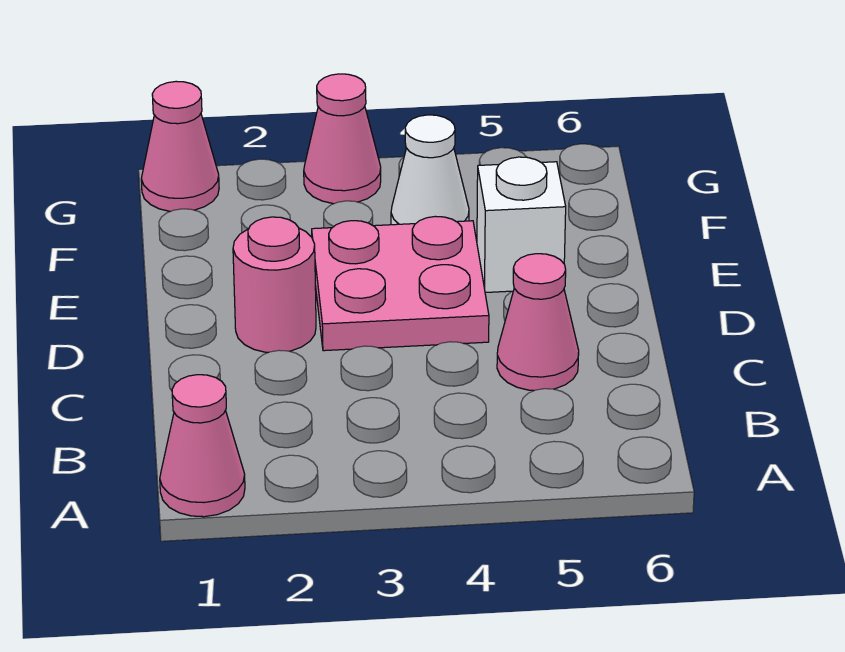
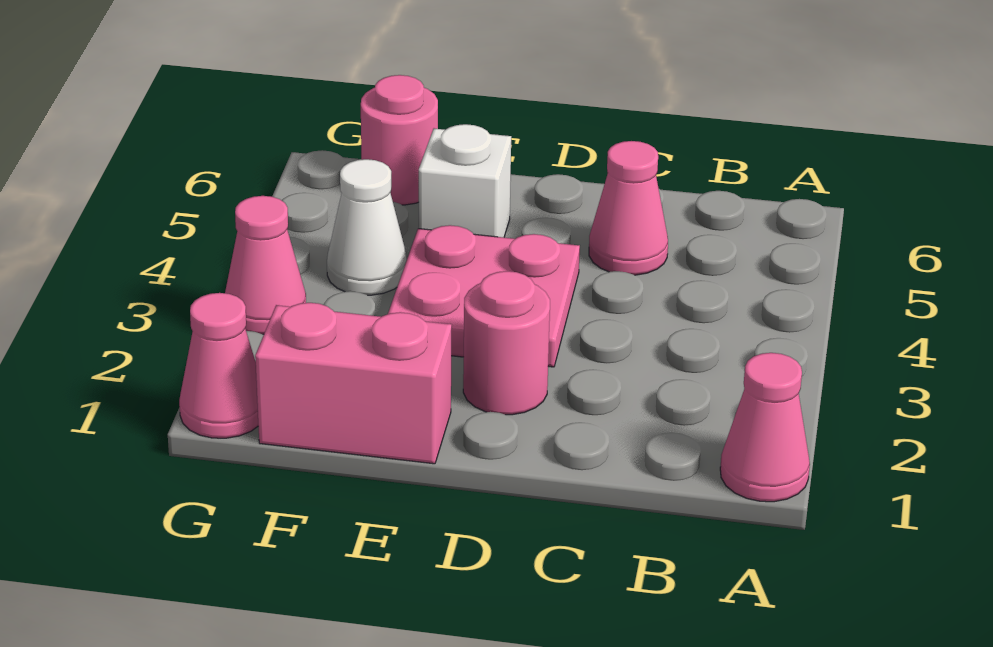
none -> pink brick E1:F1 level 1
none -> pink round brick F6 level 1

